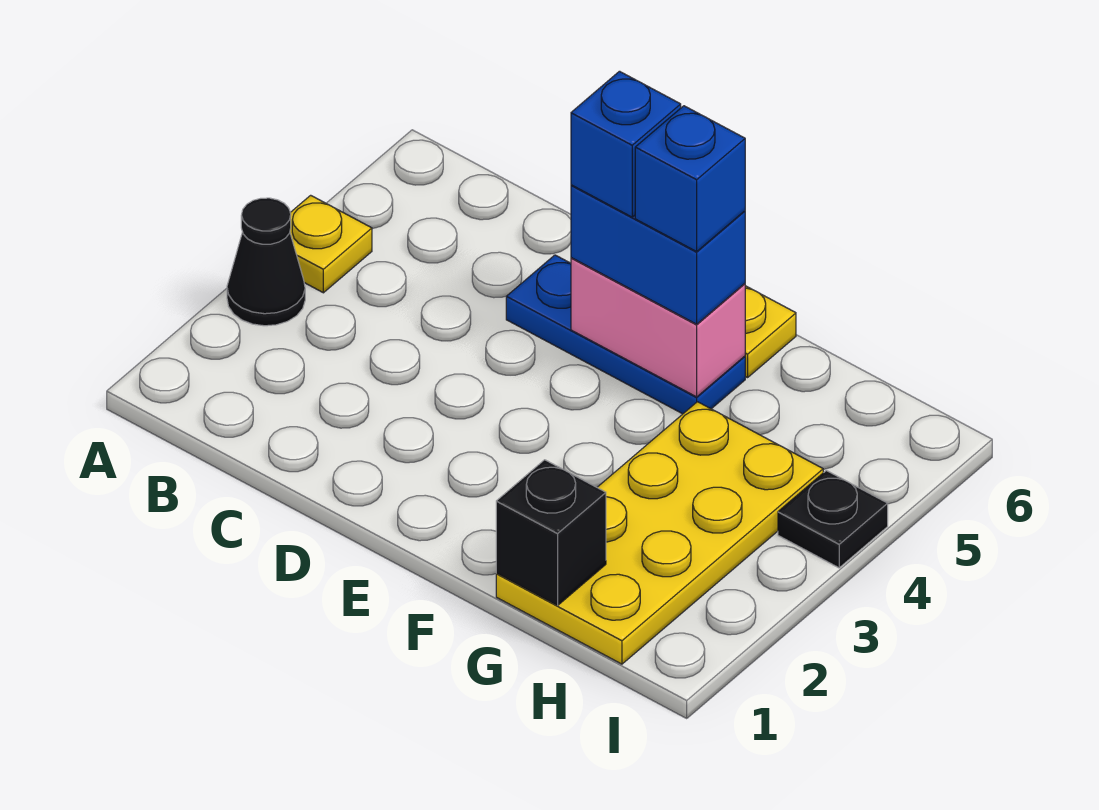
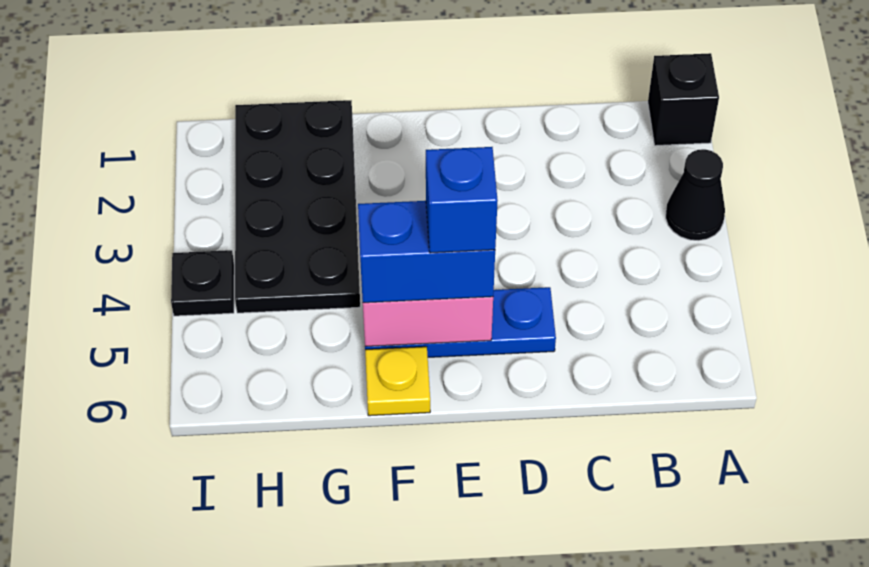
yellow plate A4 level 1 -> none
blue brick F5 level 4 -> none
yellow plate G1:H4 level 1 -> black plate G1:H4 level 1
black brick G1 level 2 -> black brick A1 level 1

